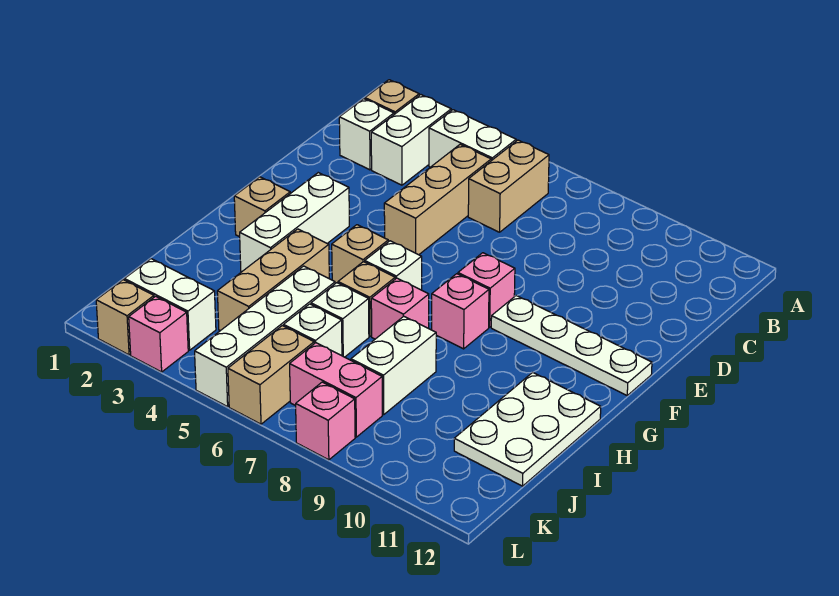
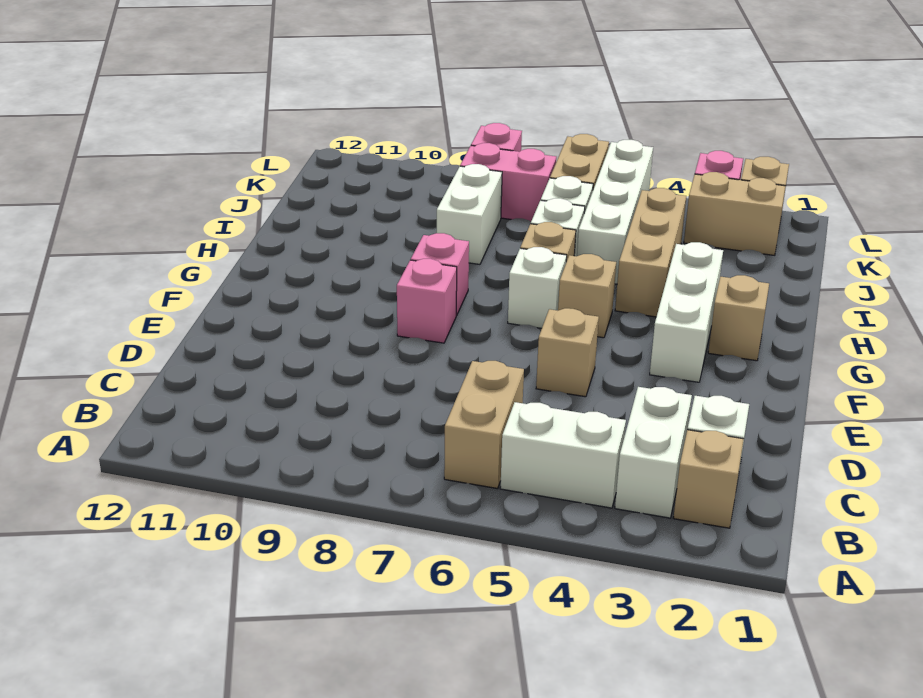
tan brick C5:E5 level 1 -> tan brick E5 level 1
white plate F9:F12 level 1 -> none
pink brick H7 level 1 -> none
white plate H11:J12 level 1 -> none
white brick K2:K3 level 1 -> tan brick K2:K3 level 1

